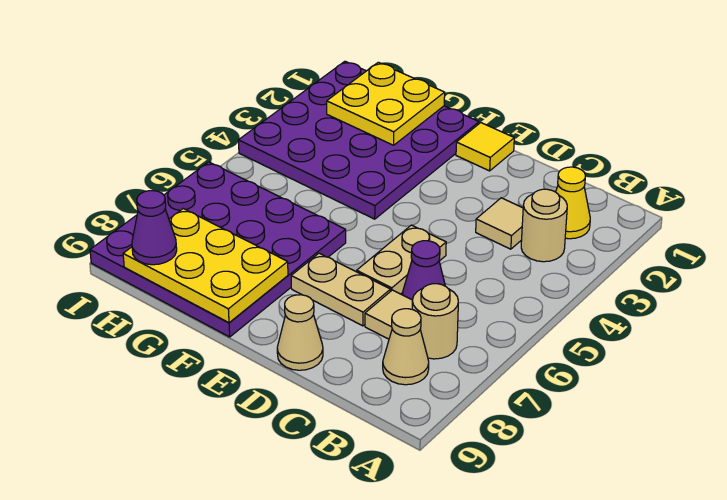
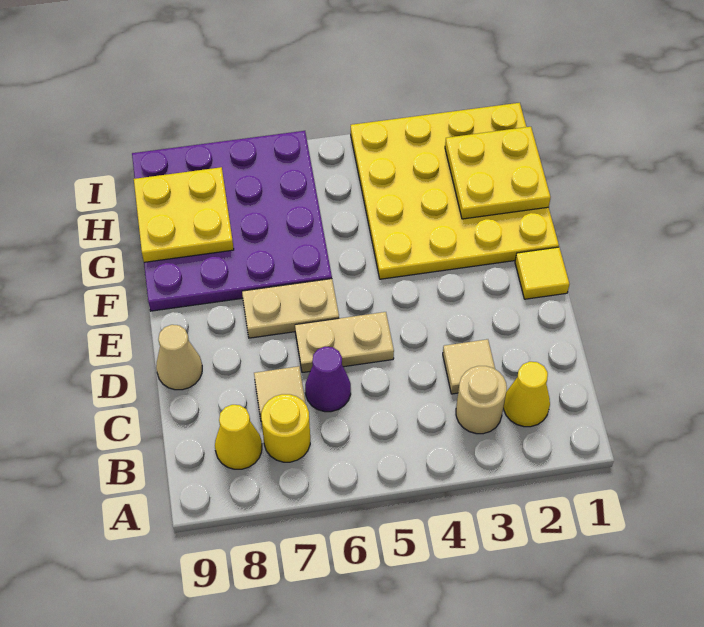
tan round brick B7 level 1 -> yellow round brick B7 level 1
tan cone B8 level 1 -> yellow cone B8 level 1
tan plate D7:E7 level 1 -> tan plate E6:E7 level 1
purple plate F1:I4 level 1 -> yellow plate F1:I4 level 1
yellow plate F8:H9 level 2 -> yellow plate G8:H9 level 2
purple cone H9 level 3 -> none

